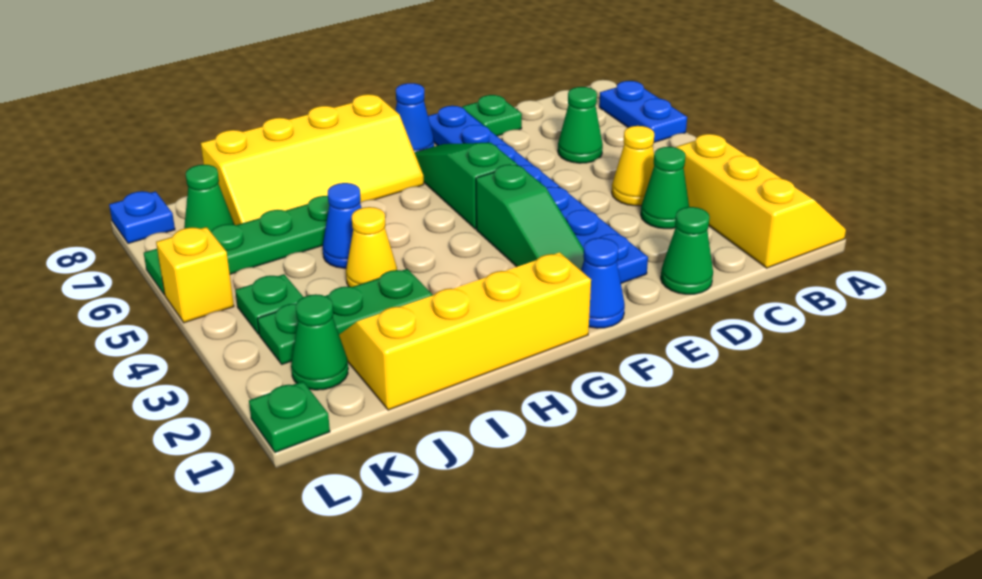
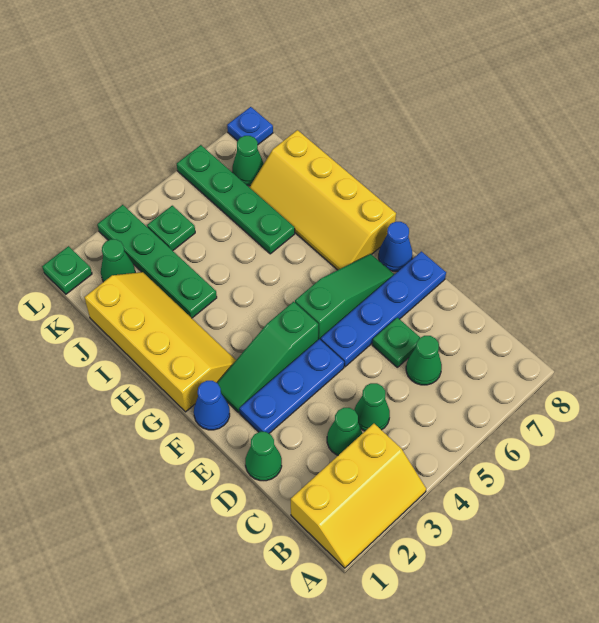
blue plate A6:A7 level 1 -> none
yellow cone C4 level 1 -> green cone C4 level 1
green plate D8 level 1 -> green plate D6 level 1
green plate I3:K3 level 1 -> green plate I3:L3 level 1
yellow cone I4 level 1 -> none
blue cone I5 level 1 -> none
yellow brick L5 level 1 -> none

